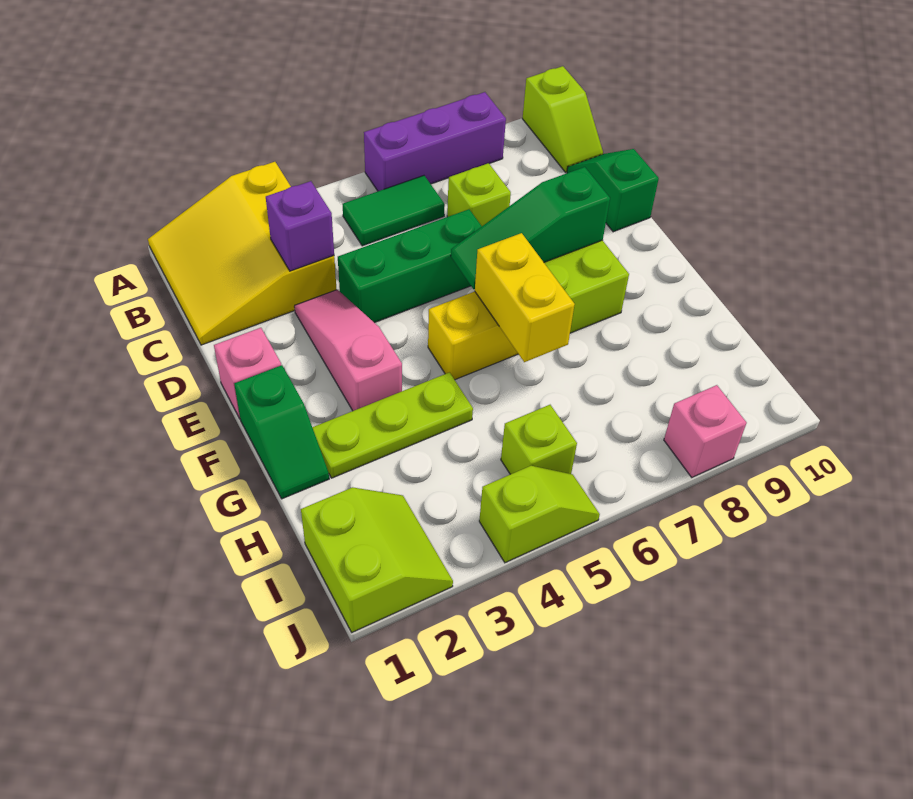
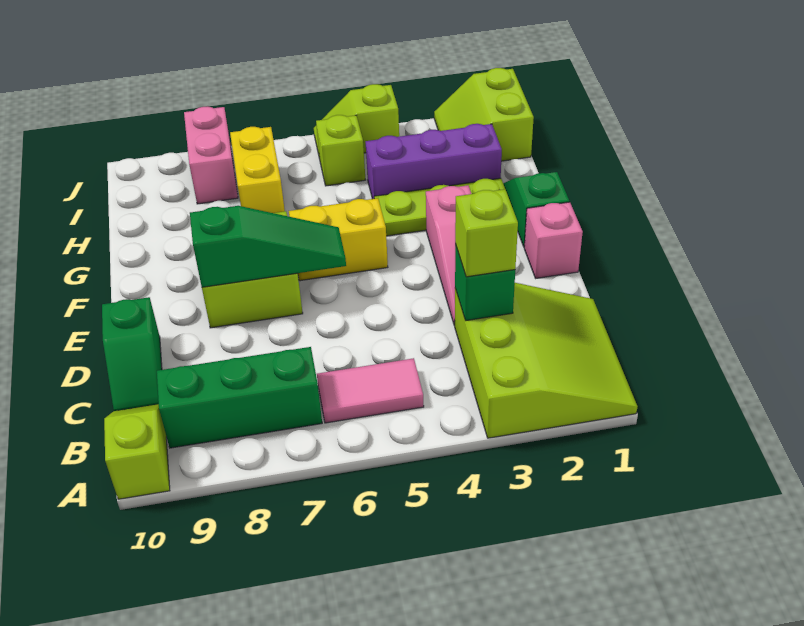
yellow slope A1:C3 level 1 top 3 -> lime slope A1:C3 level 1 top 3
purple brick A6:A8 level 1 -> purple brick H2:H4 level 1
green tile B5:B6 level 1 -> pink tile B5:B6 level 1
purple brick C3 level 2 -> green brick C3 level 2
lime brick C7 level 1 -> lime brick C3 level 3
green brick D4:D6 level 1 -> green brick B7:B9 level 1
yellow brick F6:G6 level 2 -> yellow brick H7:I7 level 1
pink brick J8 level 1 -> pink brick I8:J8 level 1

